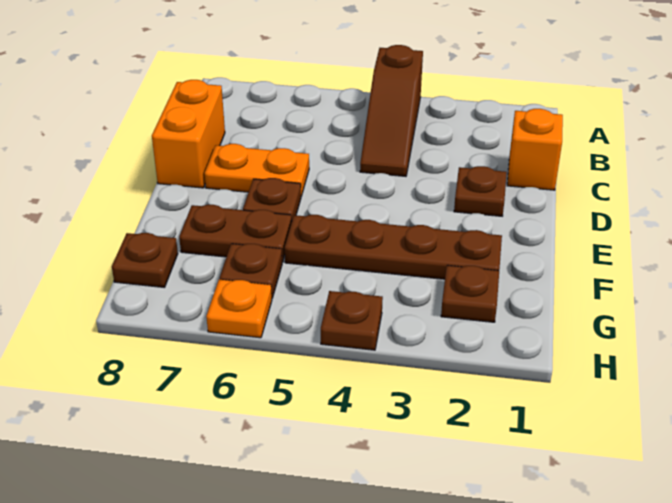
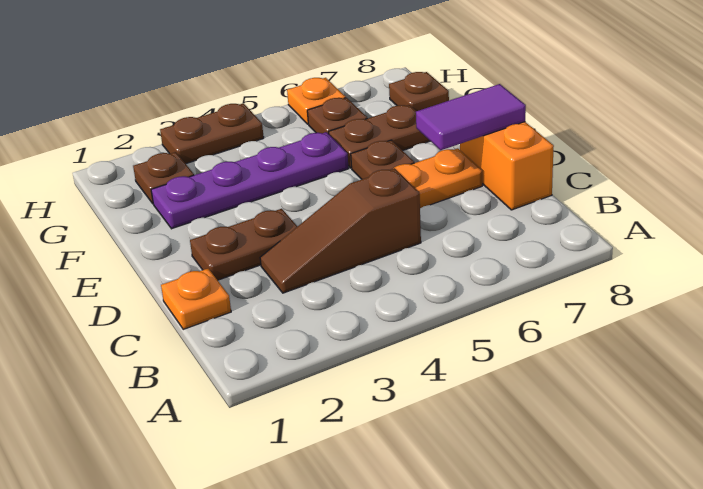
brown slope A4:C4 level 1 top A -> brown slope C3:C5 level 1 top 5
orange brick C1 level 1 -> orange plate C1 level 1
brown plate D2 level 1 -> brown plate D2:D3 level 1
none -> purple tile D7:D8 level 2
brown plate F2:F5 level 1 -> purple plate F2:F5 level 1
brown plate H4 level 1 -> brown plate H3:H4 level 1

